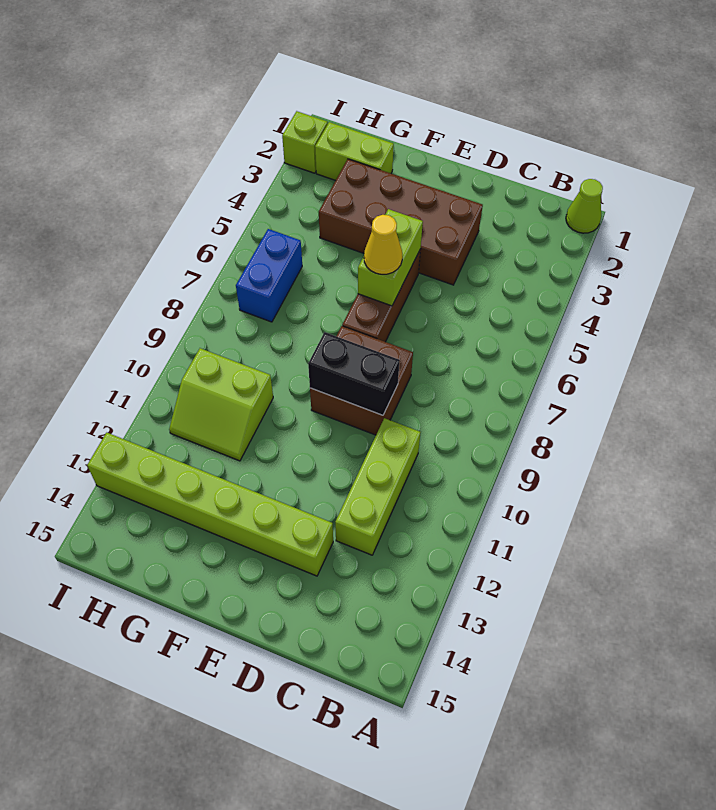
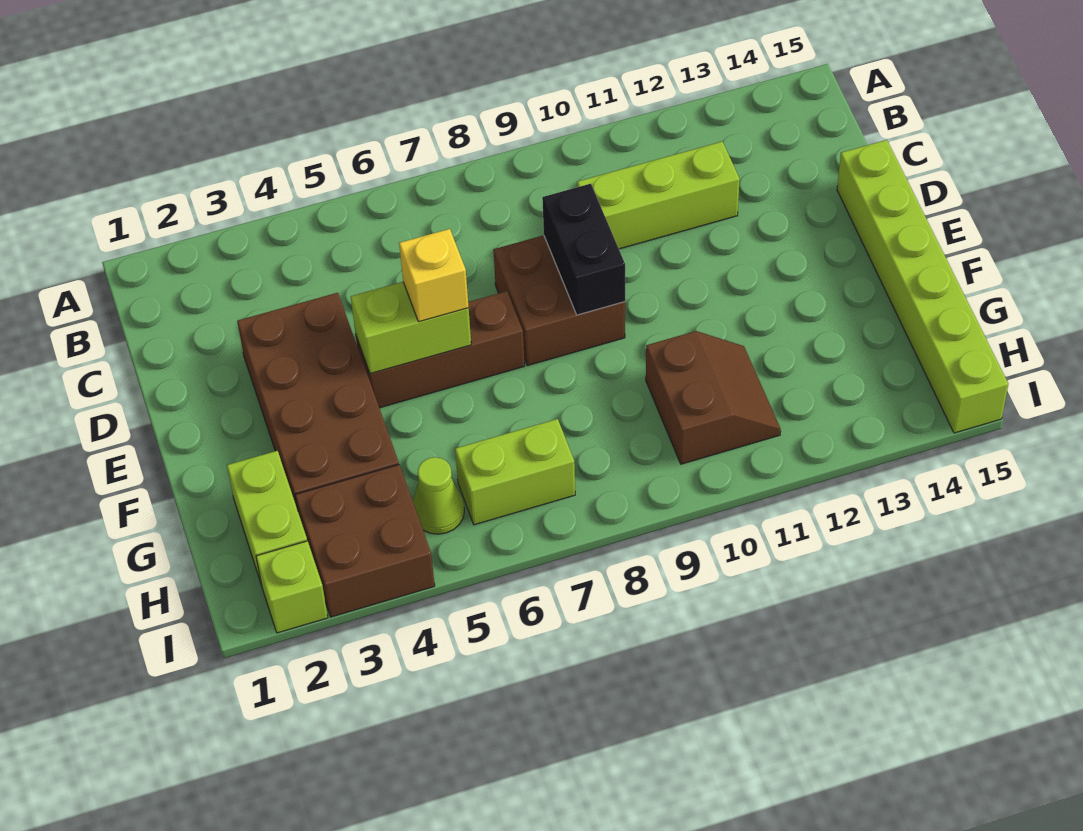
lime cone A1 level 1 -> lime cone H5 level 1
lime brick D13:I13 level 1 -> lime brick D15:I15 level 1
yellow cone E6 level 3 -> yellow brick E6 level 3
lime slope G10:H11 level 1 top 10 -> brown slope G10:H11 level 1 top 10
none -> brown brick H3:I4 level 1
blue brick H6:H7 level 1 -> lime brick H6:H7 level 1

